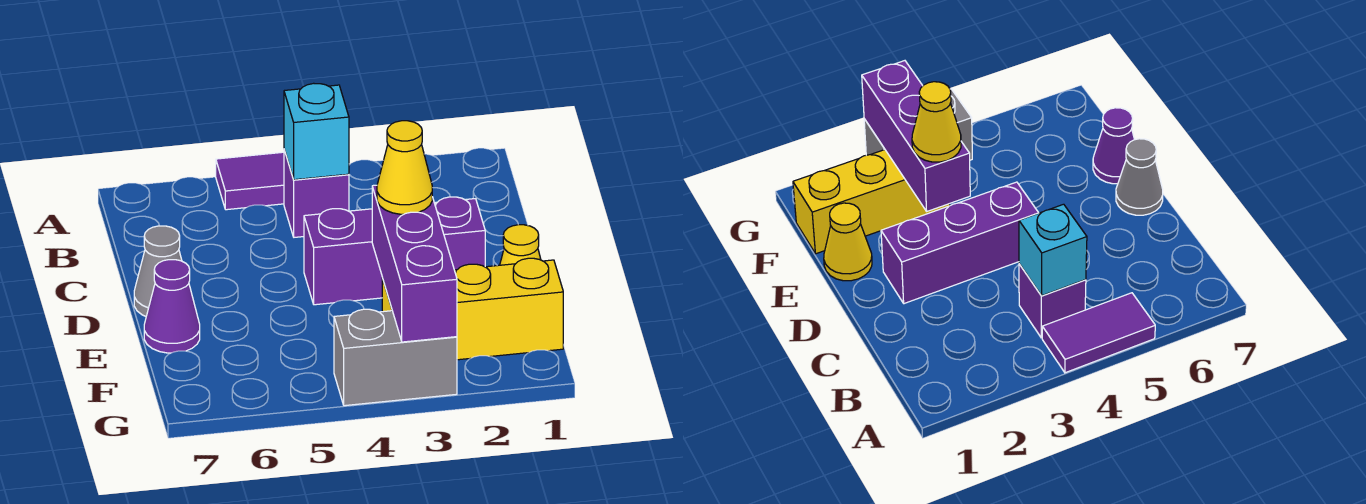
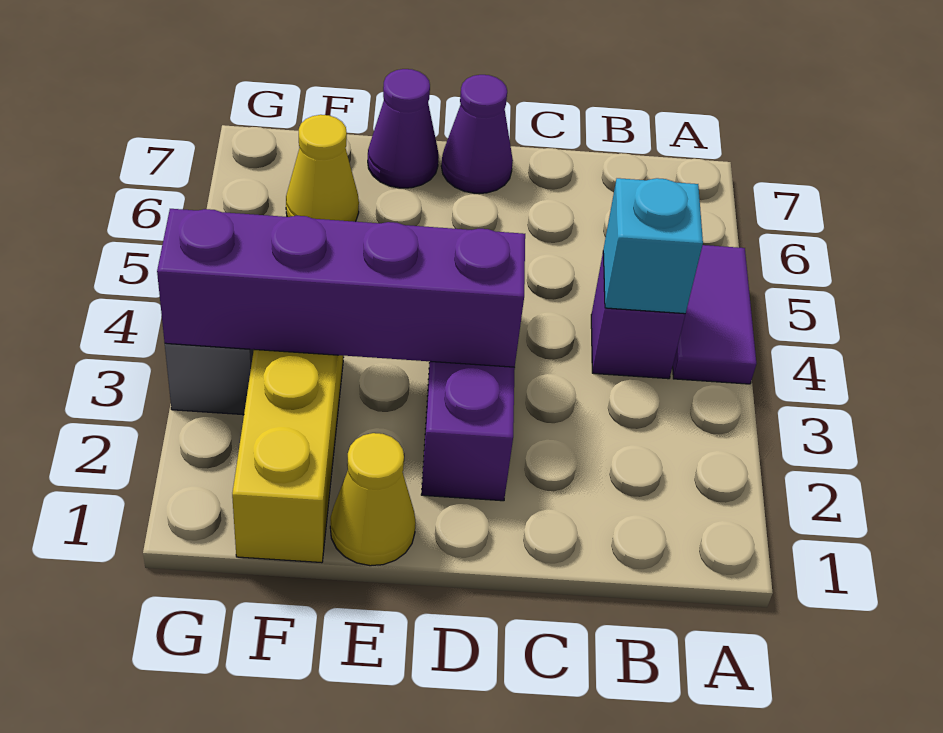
grey cone D7 level 1 -> purple cone D7 level 1
purple brick E3:G3 level 2 -> purple brick D3:G3 level 2
yellow cone E3 level 3 -> yellow cone F6 level 1

